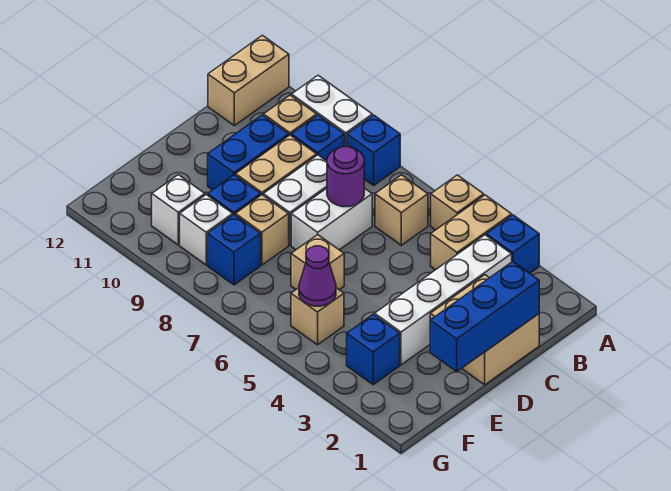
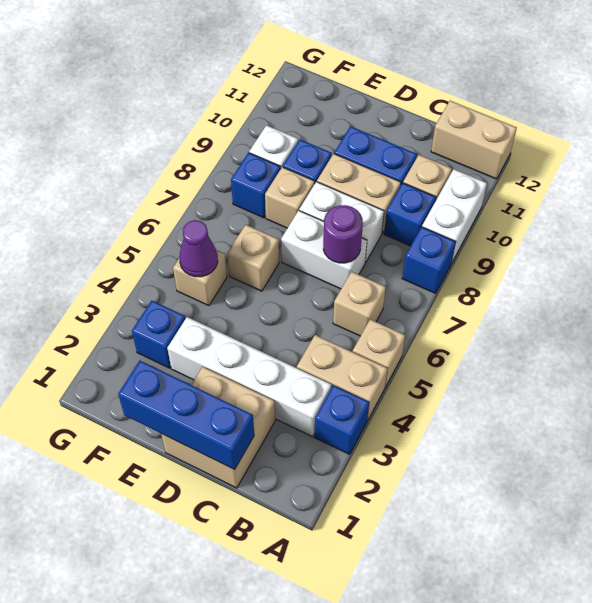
white brick F10 level 1 -> none

